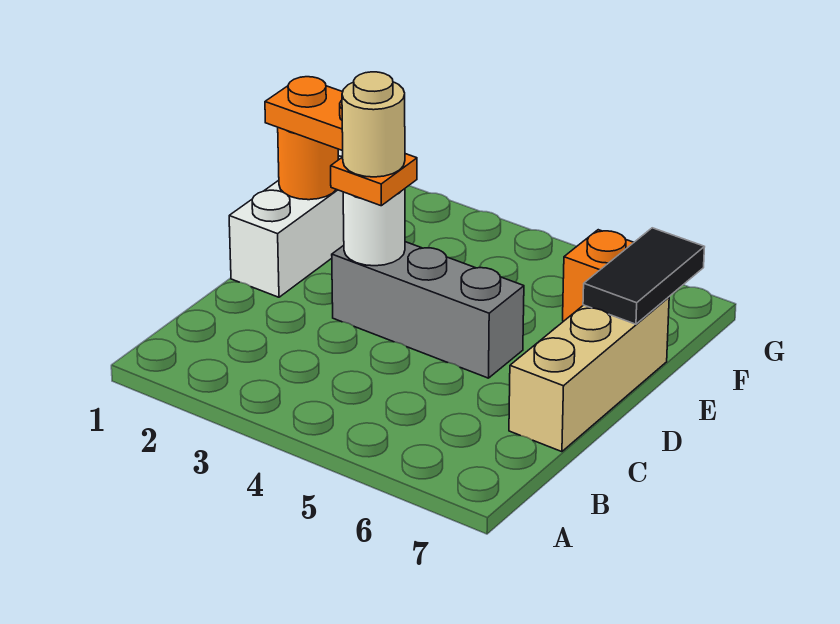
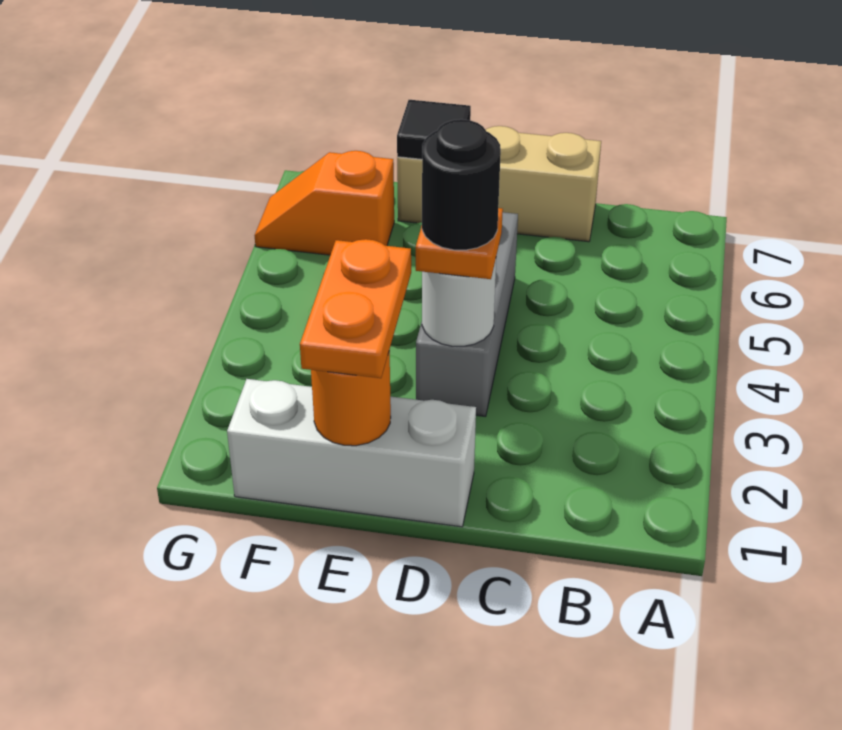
tan round brick D3 level 4 -> black round brick D3 level 4
black tile E7:F7 level 2 -> black tile E7 level 2

